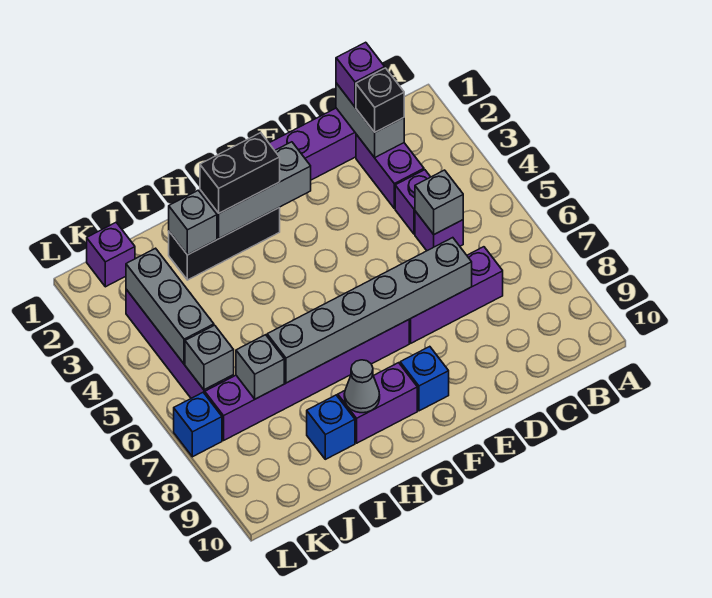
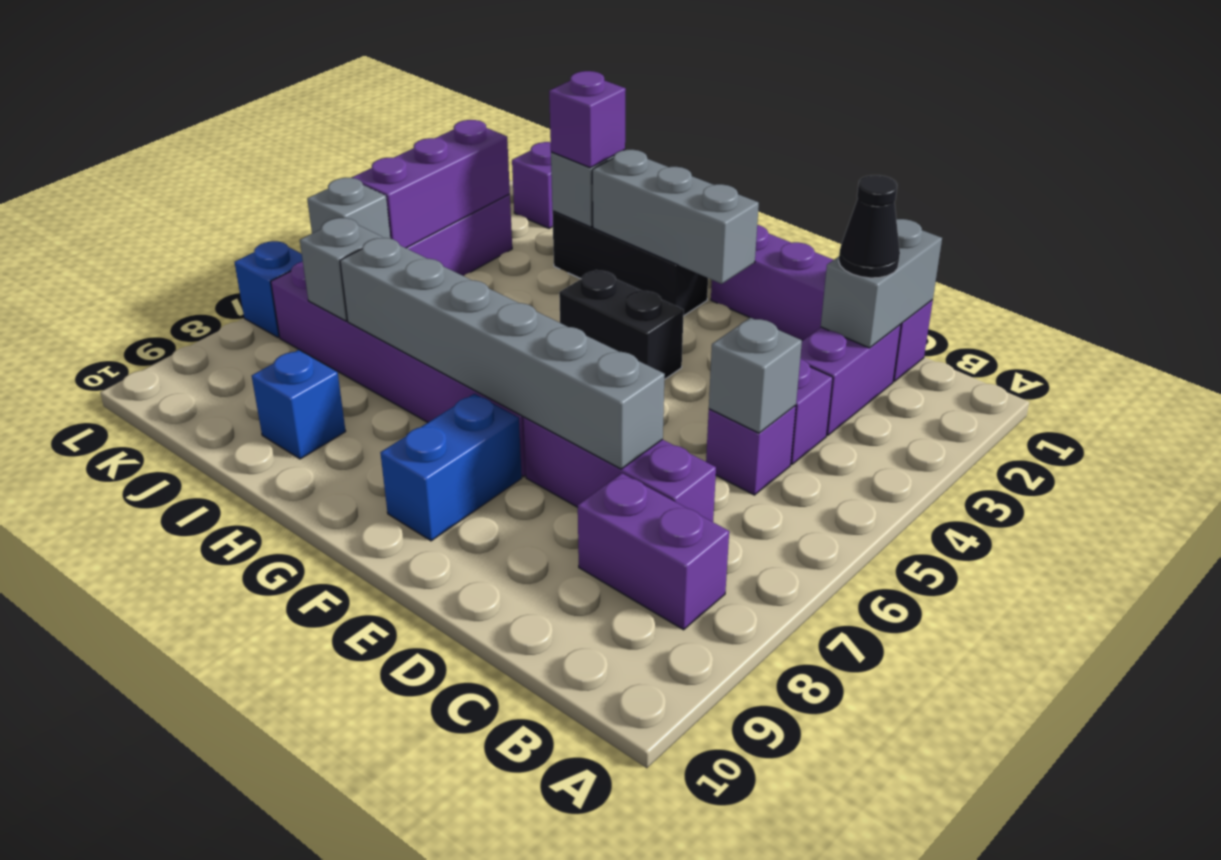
purple brick C1 level 3 -> purple brick I2 level 3
black brick C2 level 3 -> black cone C2 level 3
blue brick F9 level 1 -> blue brick F8:F9 level 1
black brick G2:H2 level 3 -> black brick F4:G4 level 1
purple brick G9:H9 level 1 -> purple brick B8:C8 level 1
grey cone H9 level 2 -> none
grey brick K3:K5 level 2 -> purple brick K3:K5 level 2

